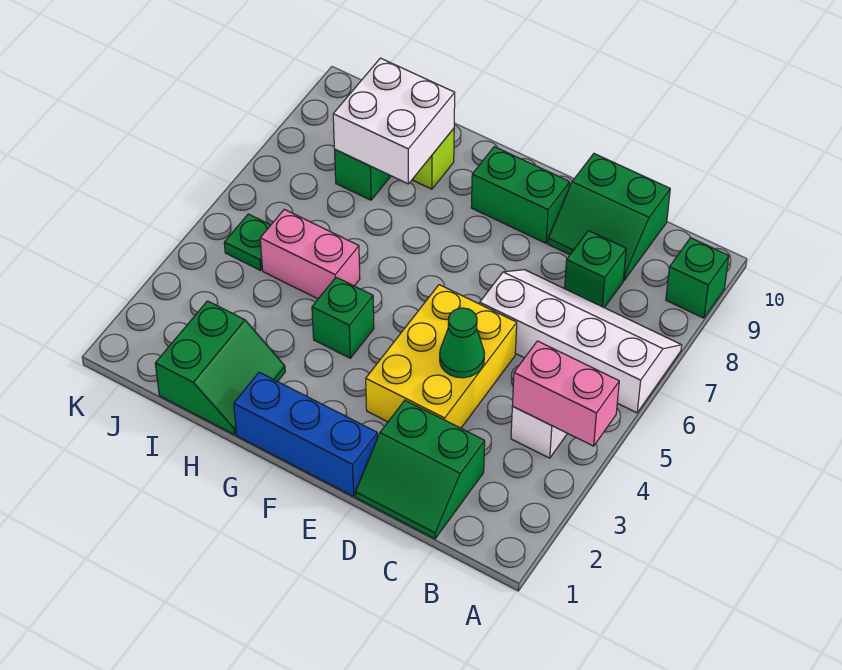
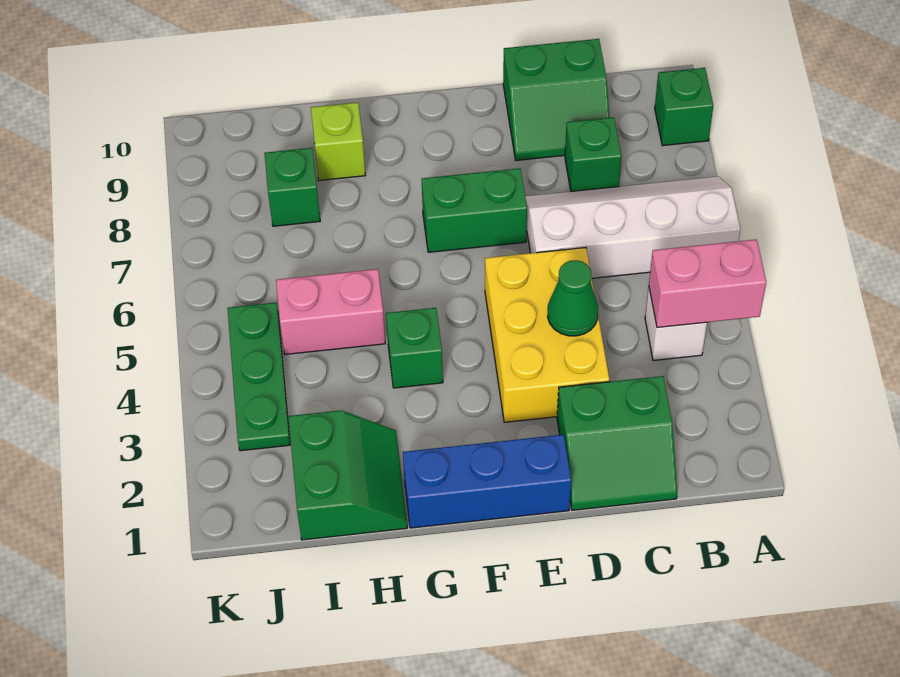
green brick E9:F9 level 1 -> green brick E7:F7 level 1
white brick H8:I9 level 2 -> none
green plate J5 level 1 -> green plate J3:J5 level 1

